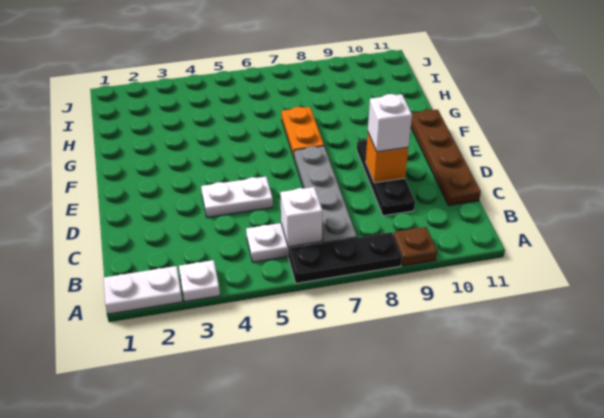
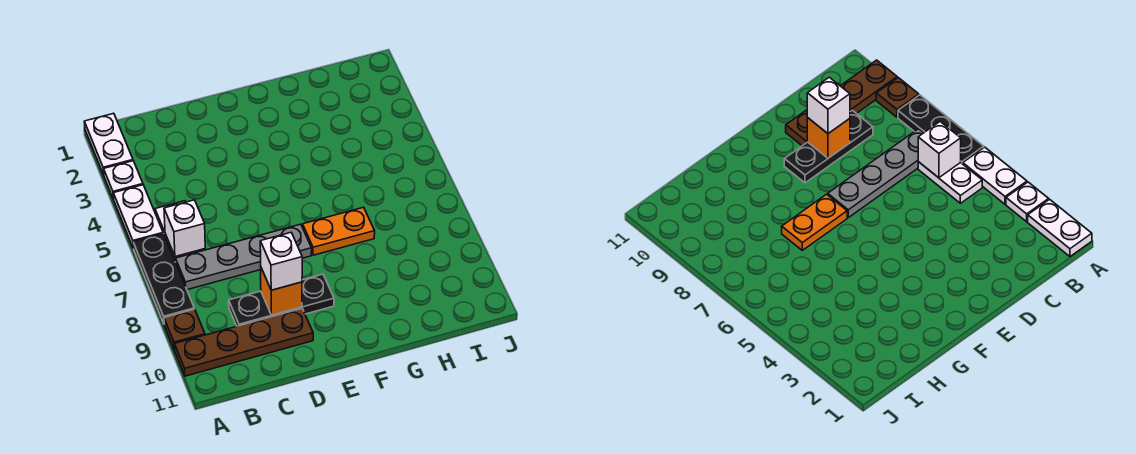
brown plate C11:F11 level 1 -> brown plate A10:D10 level 1
white plate D4:D5 level 1 -> white plate A4:A5 level 1

